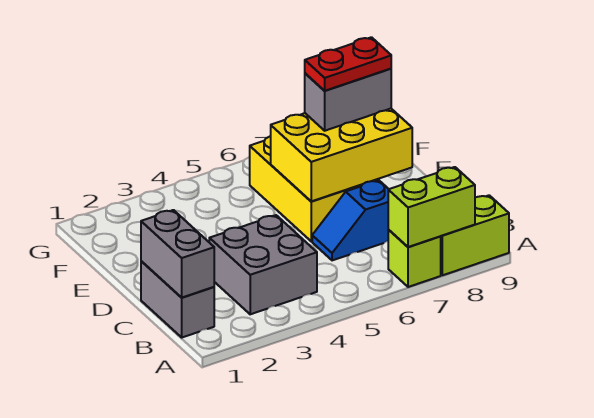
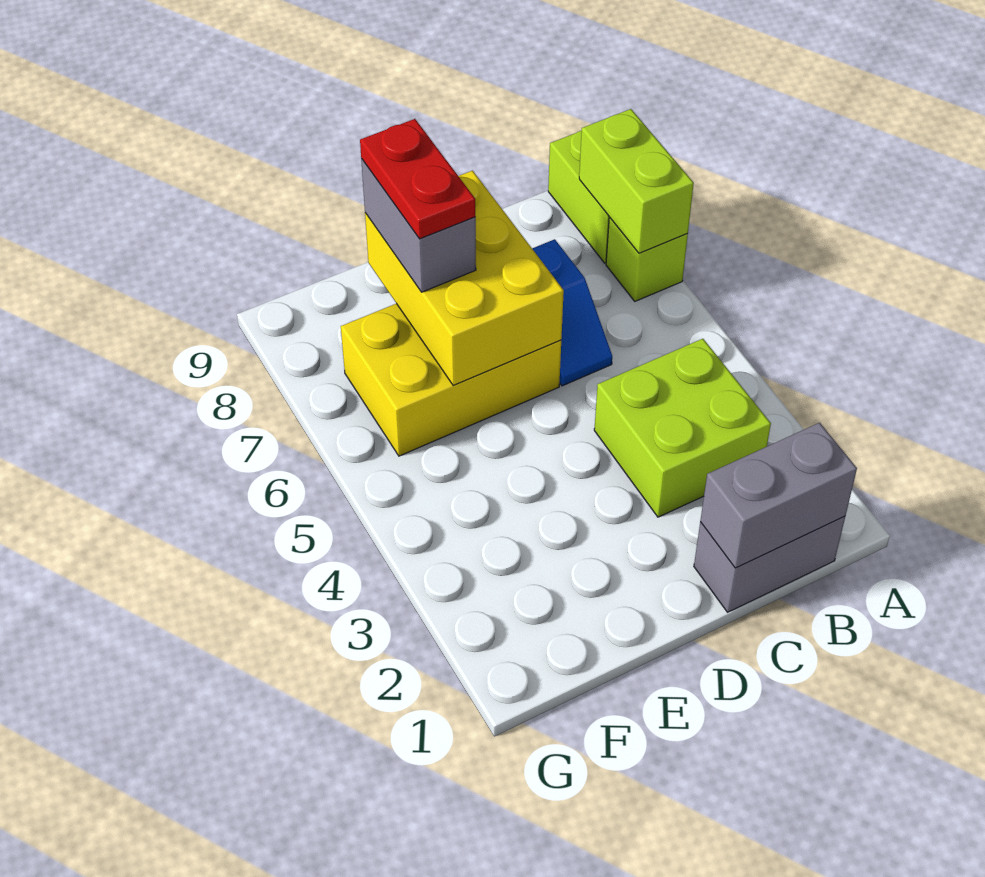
grey brick B3:C4 level 1 -> lime brick B3:C4 level 1

